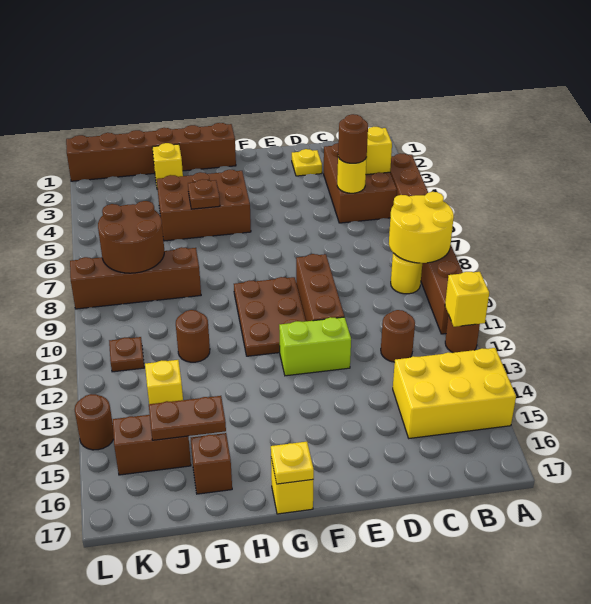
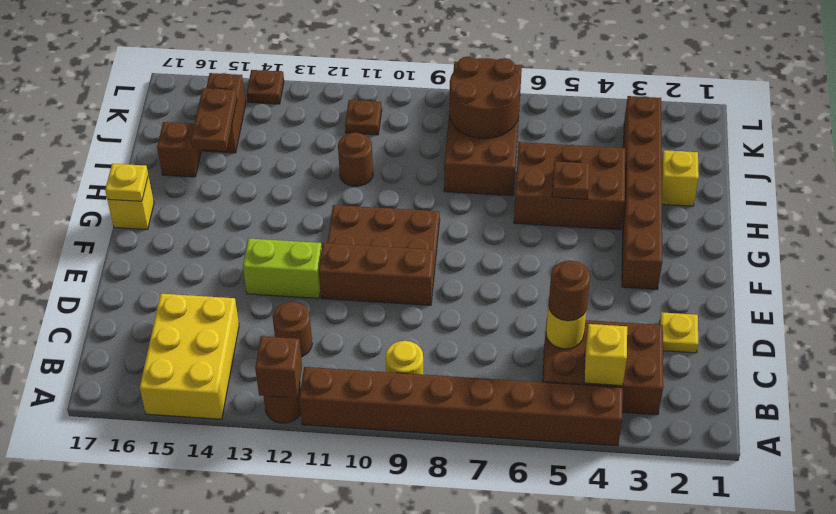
yellow round brick A8:B9 level 2 -> none
yellow brick A12 level 2 -> brown brick A12 level 2
lime brick E12:F12 level 1 -> lime brick E12:E13 level 1
brown brick G1:L1 level 1 -> brown brick F3:K3 level 1
brown brick G4:I5 level 1 -> brown brick H4:I6 level 1
brown brick I8:L8 level 1 -> brown brick I7:L8 level 1
yellow brick J13 level 1 -> none
brown round brick L14 level 1 -> brown plate L14 level 1

